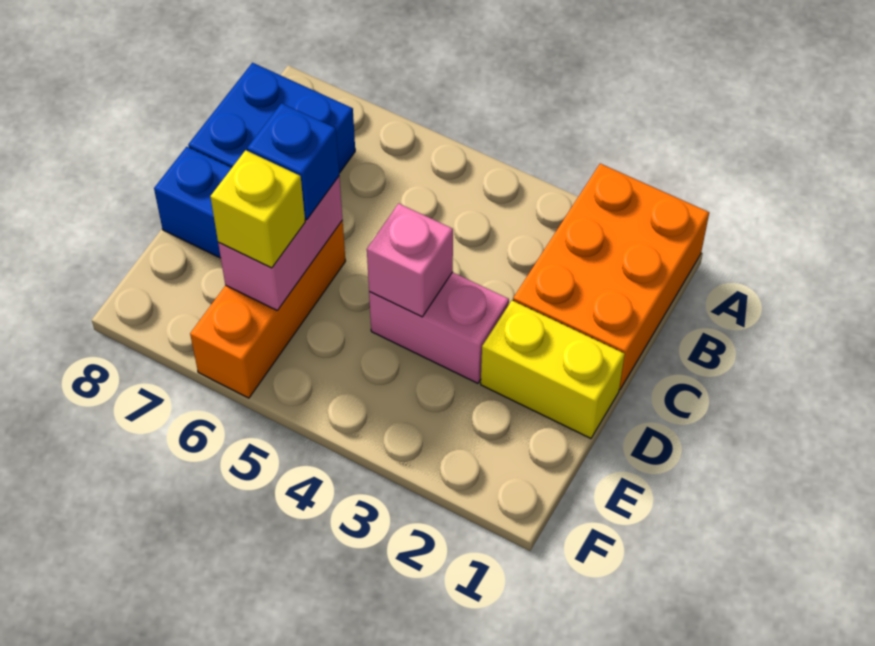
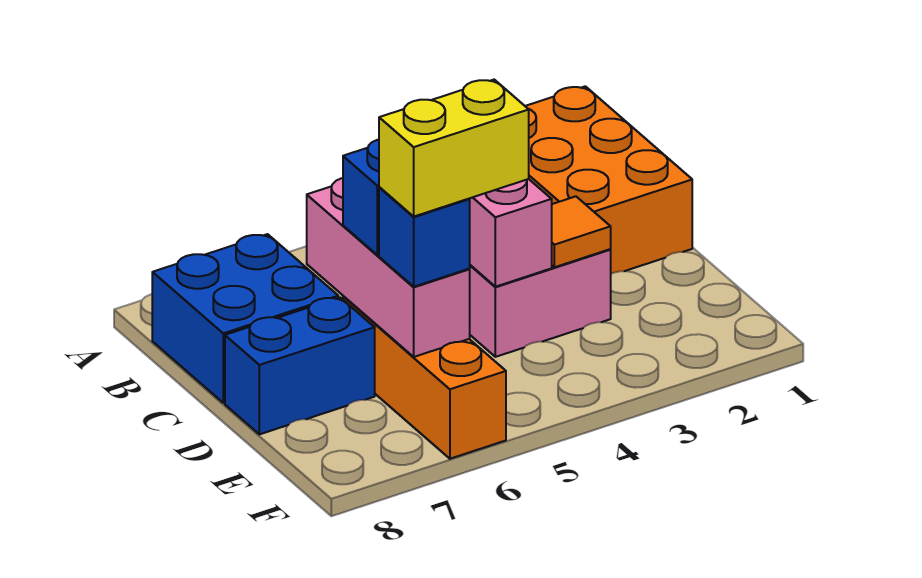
yellow brick D1:D2 level 1 -> yellow brick E5:E6 level 4
none -> orange tile D3 level 2
pink brick D6:E6 level 2 -> pink brick C6:E6 level 2
yellow brick E6 level 3 -> blue brick E6 level 3

